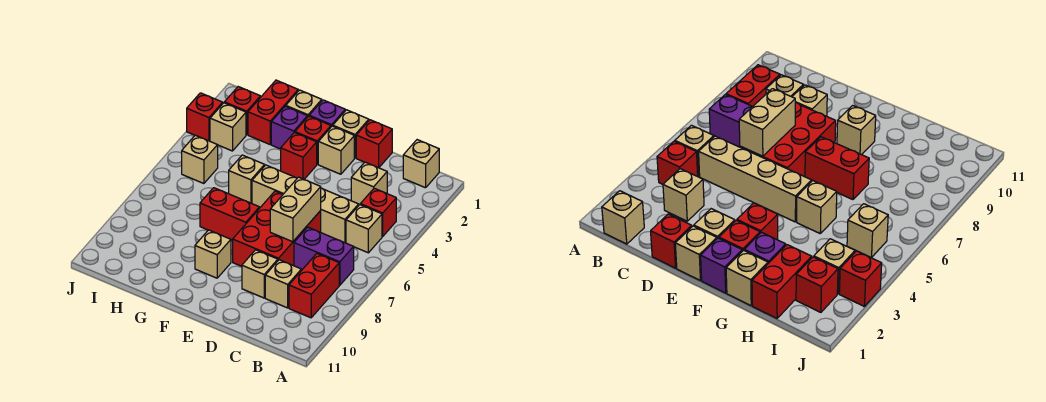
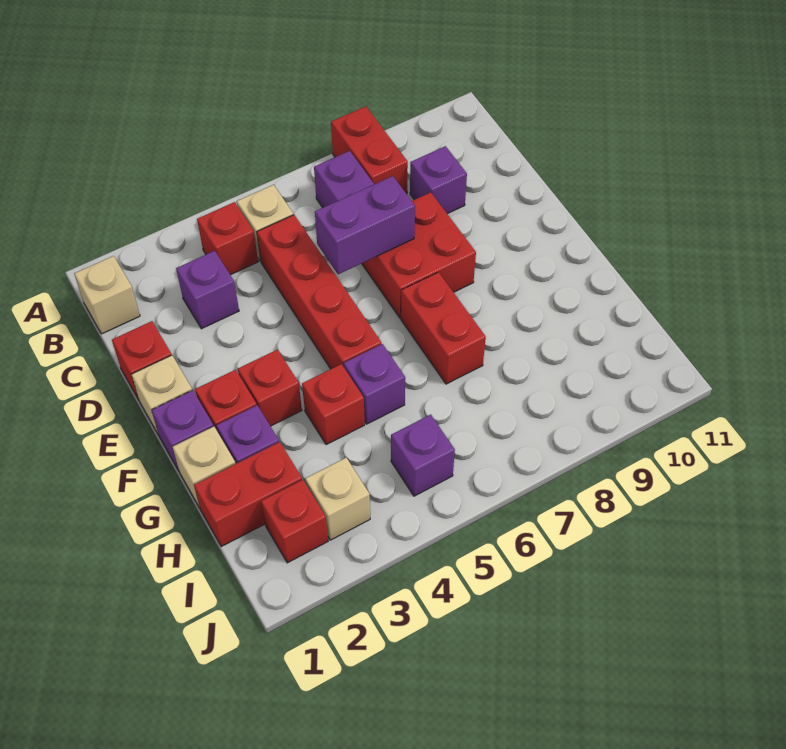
red brick B8:B9 level 1 -> red brick A8:B8 level 1
tan brick C3 level 1 -> purple brick C3 level 1
tan brick C5:F5 level 1 -> red brick C5:F5 level 1
tan brick C9 level 1 -> purple brick C9 level 1
red brick D6:E8 level 1 -> red brick D7:E8 level 1
tan brick D6:D7 level 2 -> purple brick D6:D7 level 2
tan brick D9 level 1 -> none
tan brick E2 level 1 -> none
tan brick F9 level 1 -> none
tan brick G5 level 1 -> purple brick G5 level 1
tan brick I5 level 1 -> purple brick I5 level 1
red brick J3 level 1 -> red brick G4 level 1

